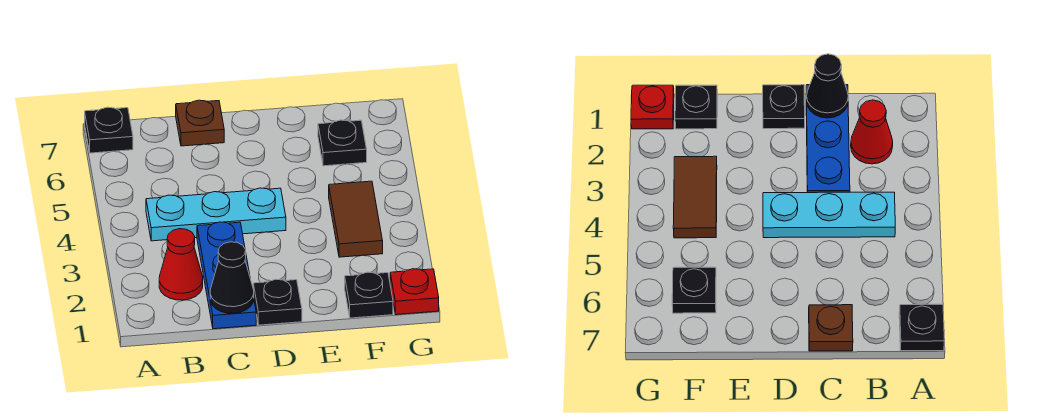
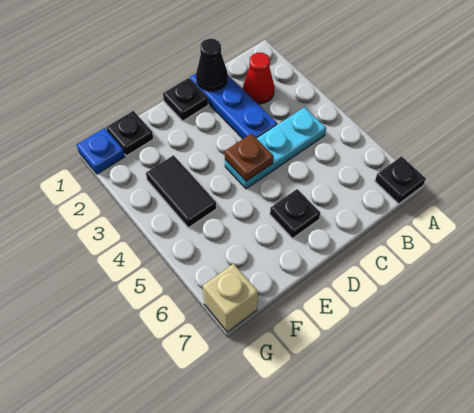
brown plate C7 level 1 -> brown plate D4 level 2
brown tile F3:F4 level 1 -> black tile F3:F4 level 1
black plate F6 level 1 -> black plate D6 level 1
red plate G1 level 1 -> blue plate G1 level 1
none -> tan brick G7 level 1

